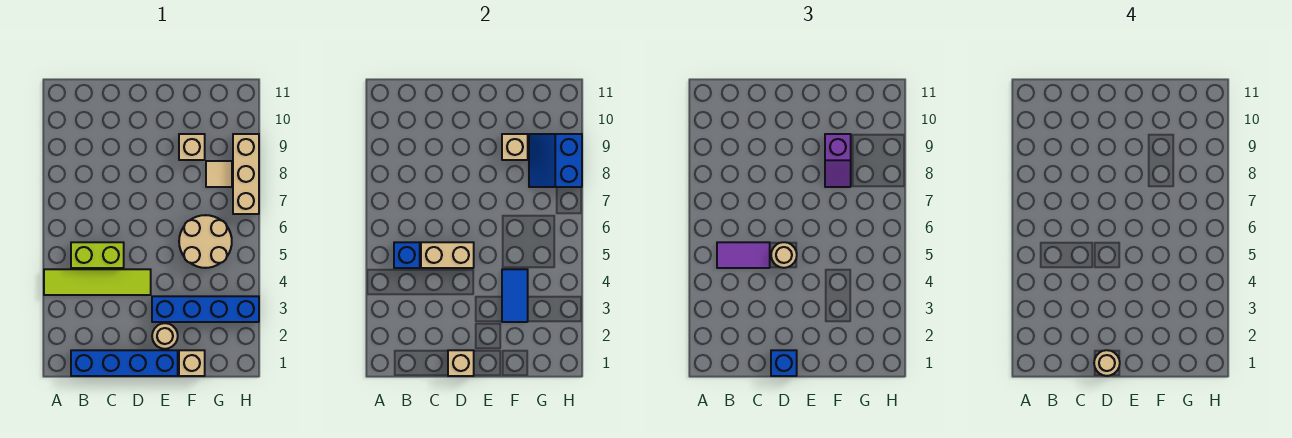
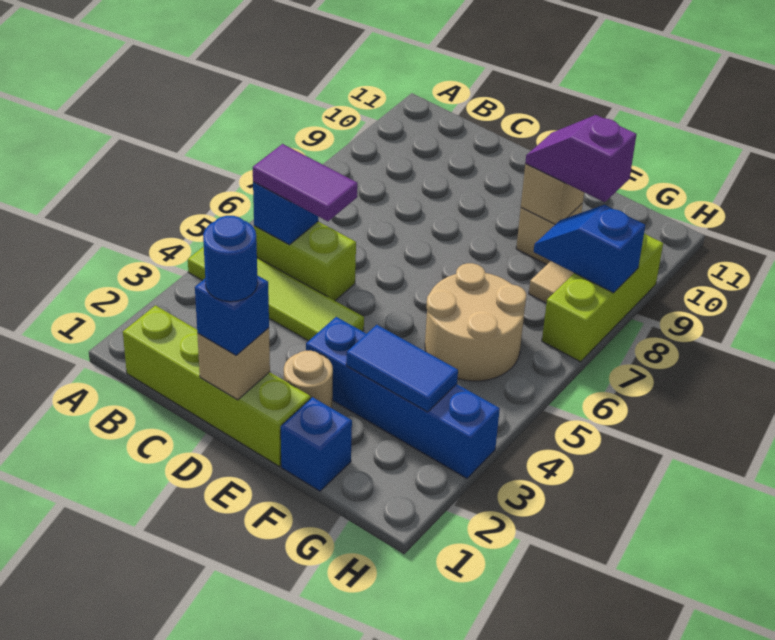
blue brick B1:E1 level 1 -> lime brick B1:E1 level 1
tan brick C5:D5 level 2 -> none
tan round brick D1 level 4 -> blue round brick D1 level 4
tan round brick D5 level 3 -> none
tan brick F1 level 1 -> blue brick F1 level 1
blue tile F3:F4 level 2 -> blue tile F3:G3 level 2
purple slope F8:F9 level 3 top 9 -> purple slope F9:G9 level 3 top G
blue slope G8:H9 level 2 top H -> blue slope G8:H8 level 2 top H
tan brick H7:H9 level 1 -> lime brick H7:H9 level 1

